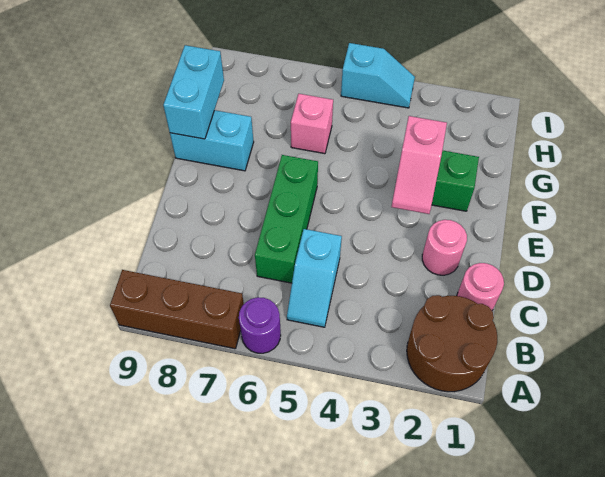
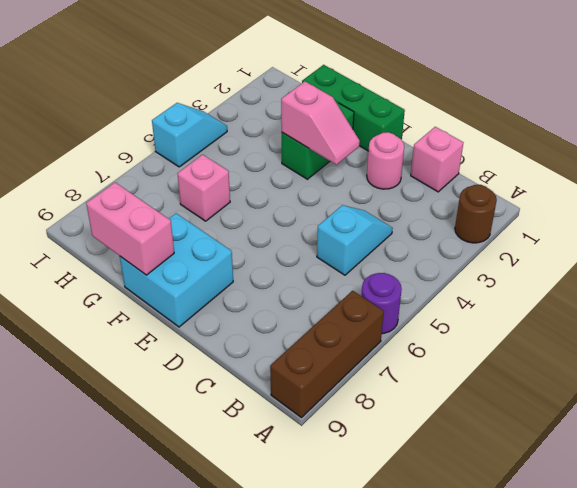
brown round brick A1:B2 level 1 -> brown round brick A2 level 1
cyan slope B5:C5 level 1 top C -> cyan slope C4:C5 level 1 top 5
pink round brick C1 level 1 -> pink brick C1 level 1
green brick C6:E6 level 1 -> green brick E1:G1 level 1
cyan brick F8:F9 level 1 -> cyan brick E8:F9 level 1
cyan brick F9:G9 level 2 -> pink brick F9:G9 level 2

